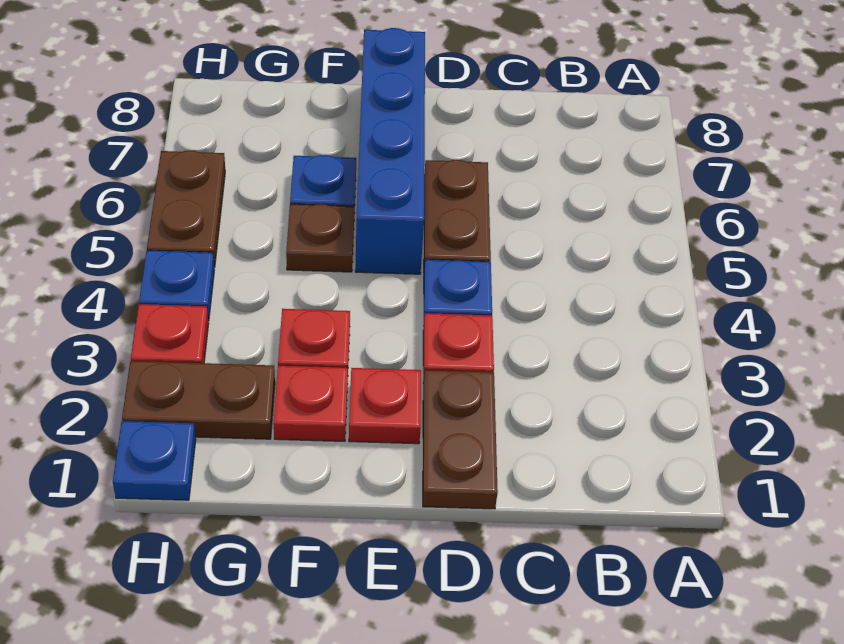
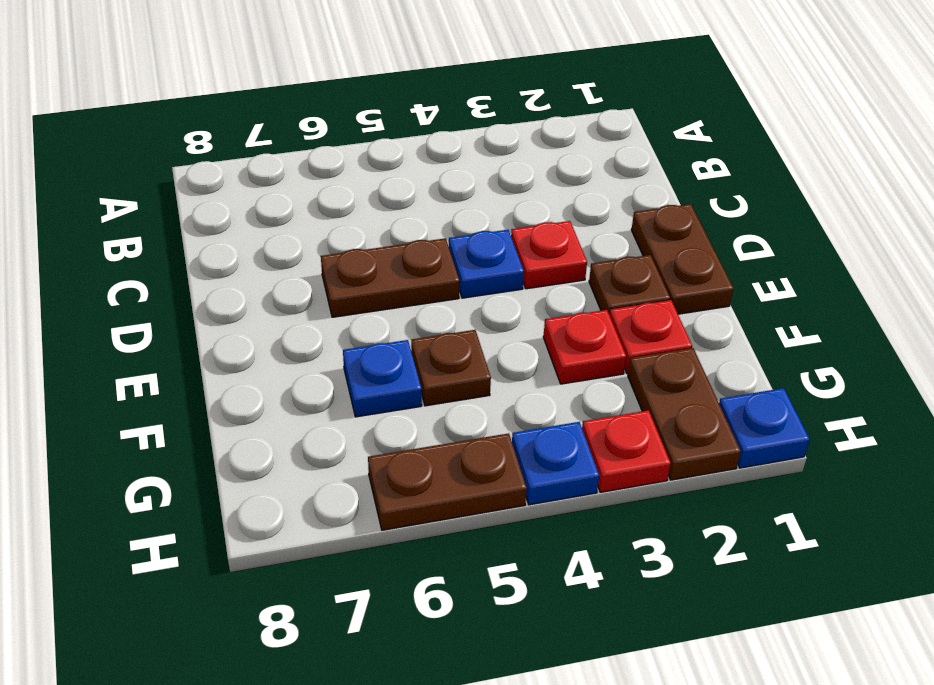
brown plate D1:D2 level 1 -> brown plate D1:E1 level 1
red plate E2 level 1 -> brown plate E2 level 1
blue brick E5:E8 level 1 -> none

